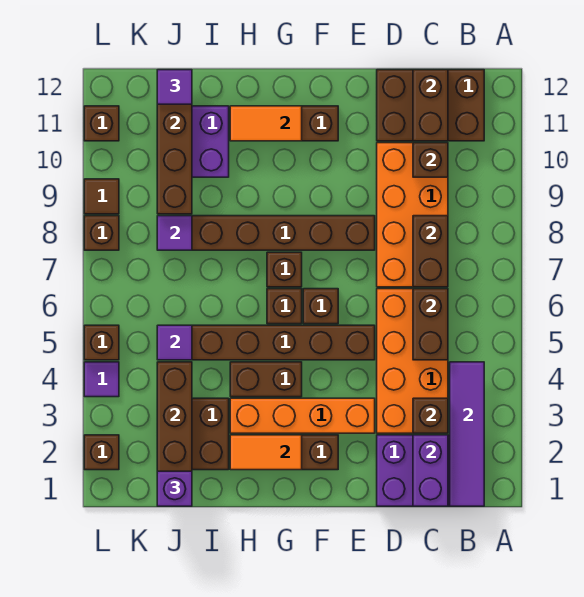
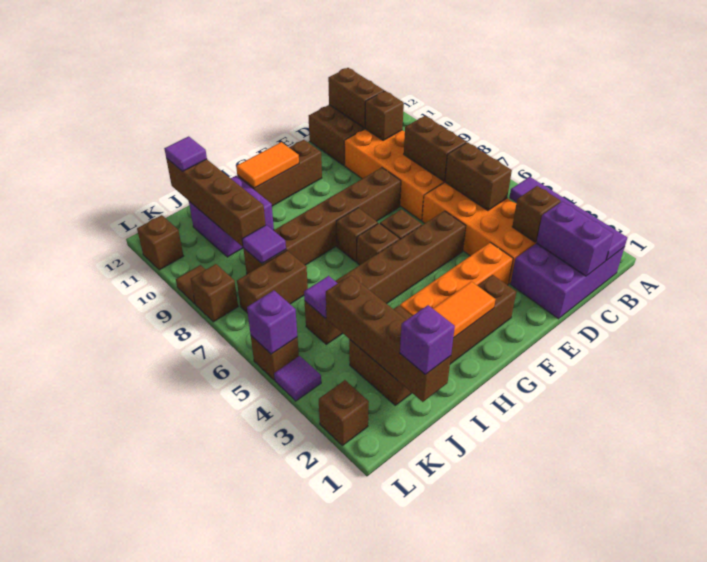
brown brick G4:H4 level 1 -> brown brick J7:K7 level 1
none -> purple brick L5 level 2

